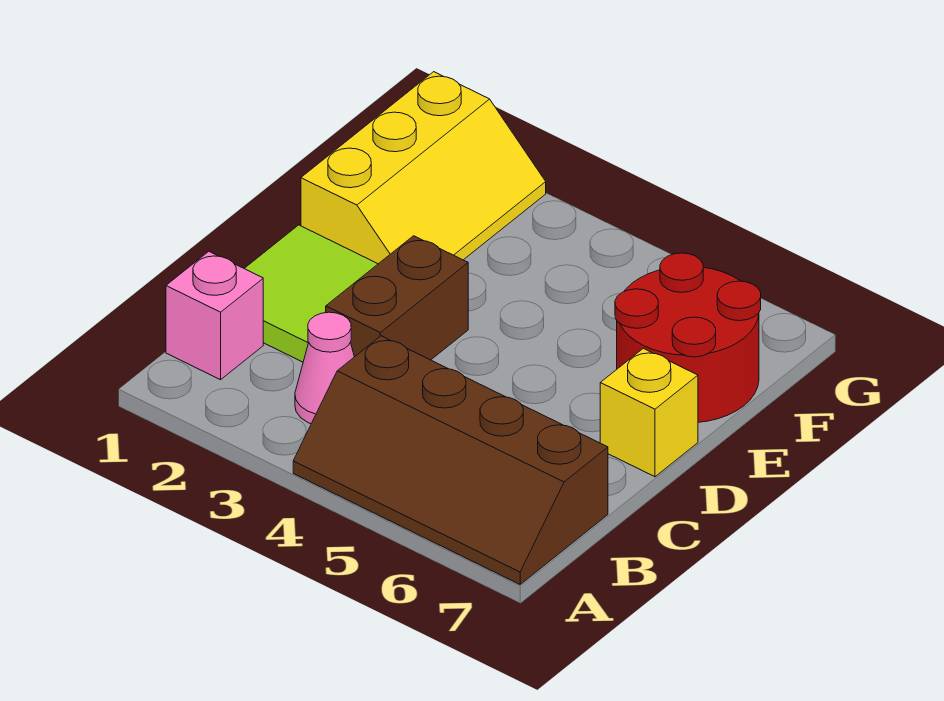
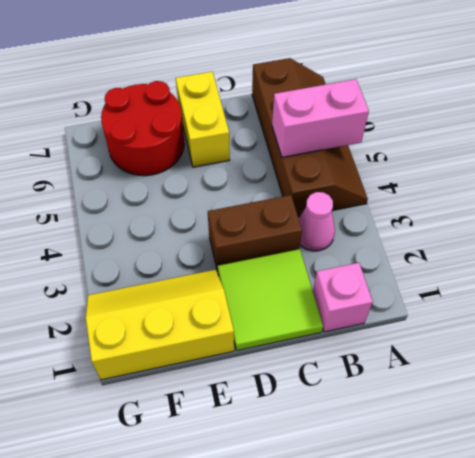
none -> pink brick A5:B5 level 2
yellow brick D7 level 1 -> yellow brick D6:D7 level 1

